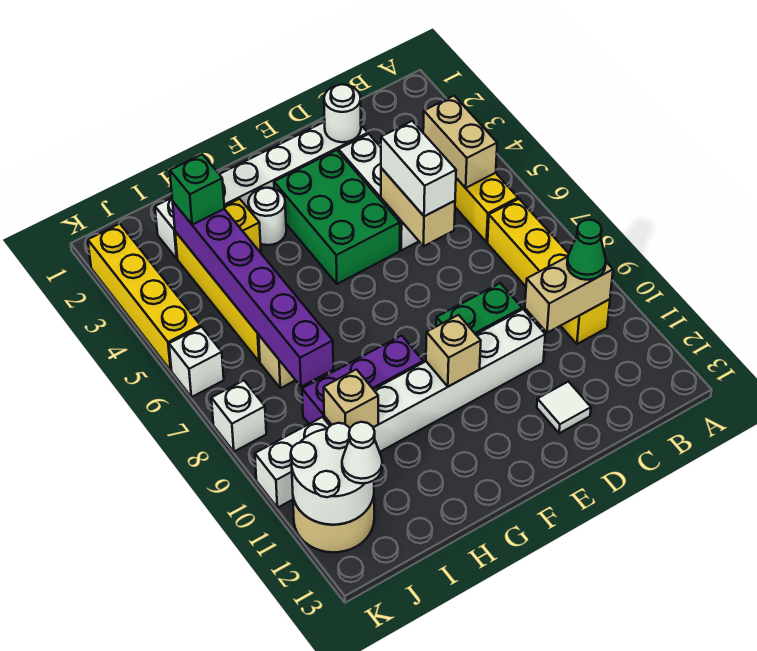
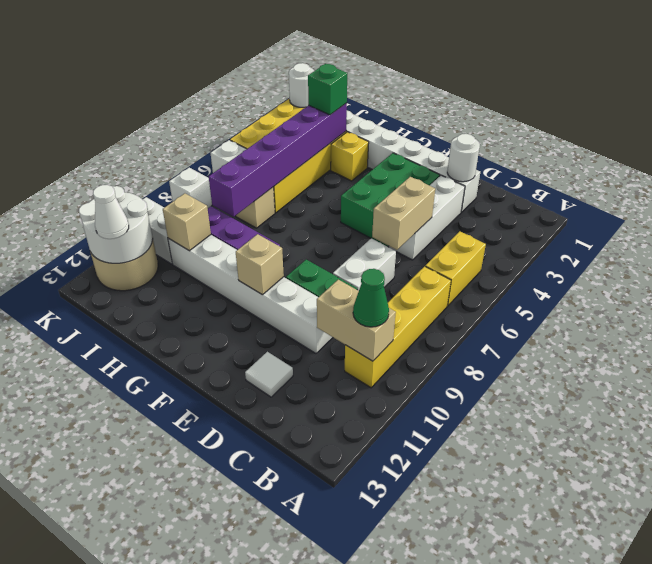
tan brick B4:B5 level 2 -> none
white brick D5:D6 level 3 -> white brick D7:D8 level 1
white round brick G3 level 1 -> white round brick K2 level 2

